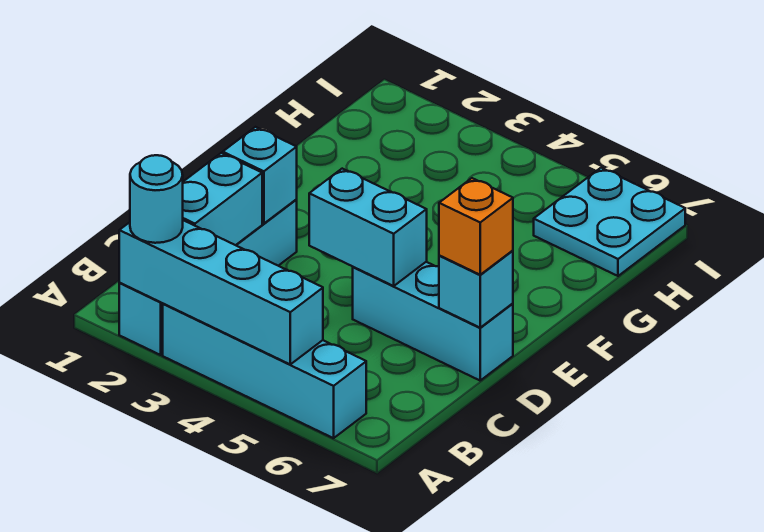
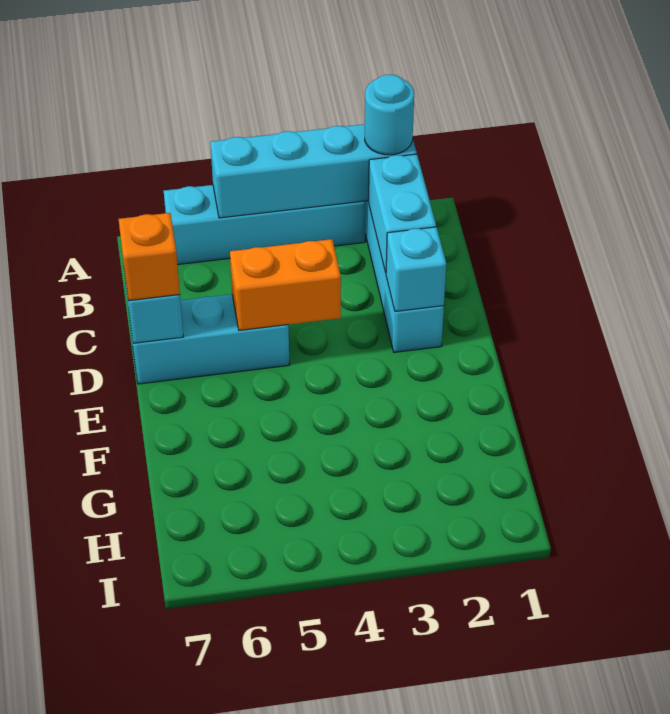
cyan brick D4:D5 level 2 -> orange brick D4:D5 level 2
cyan plate H6:I7 level 1 -> none

